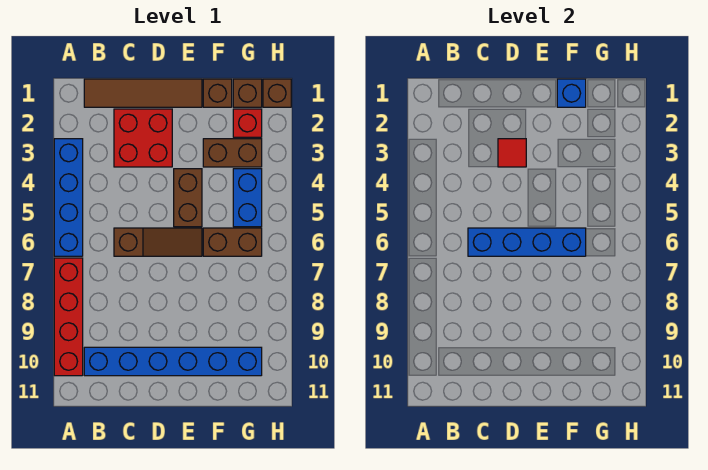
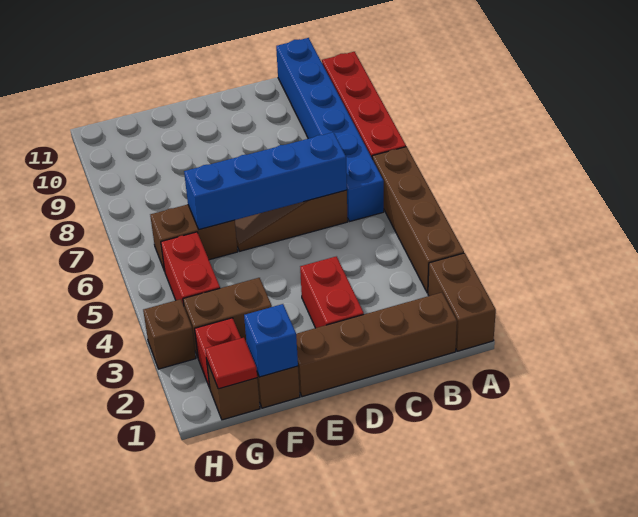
blue brick A3:A6 level 1 -> brown brick A3:A6 level 1
brown tile B1:E1 level 1 -> brown brick B1:E1 level 1
blue brick B10:G10 level 1 -> blue brick B6:B11 level 1
red brick C2:D3 level 1 -> red brick D2:D3 level 1
red tile D3 level 2 -> red tile G1 level 2
brown brick E4:E5 level 1 -> brown brick A1:A2 level 1
blue brick G4:G5 level 1 -> red brick G4:G5 level 1
brown brick H1 level 1 -> brown brick H3 level 1

